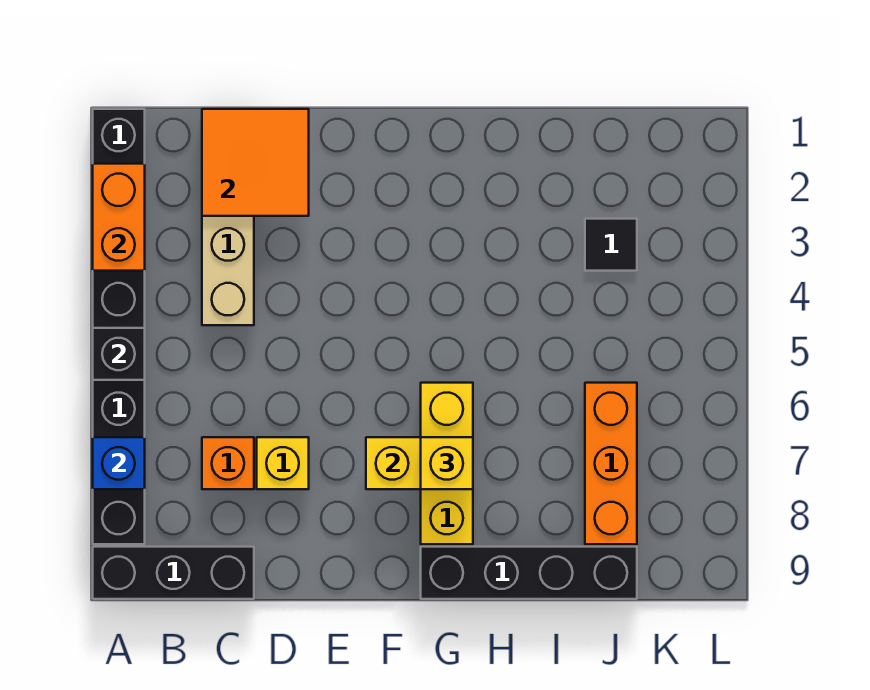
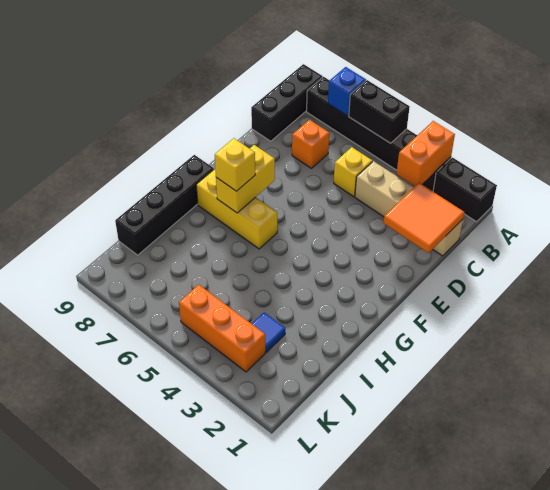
orange brick A2:A3 level 2 -> orange brick A3:B3 level 2
black brick A5 level 2 -> black brick A5:A6 level 2
yellow brick D7 level 1 -> yellow brick C5 level 1
black tile J3 level 1 -> blue tile J3 level 1
orange brick J6:J8 level 1 -> orange brick K3:K5 level 1

